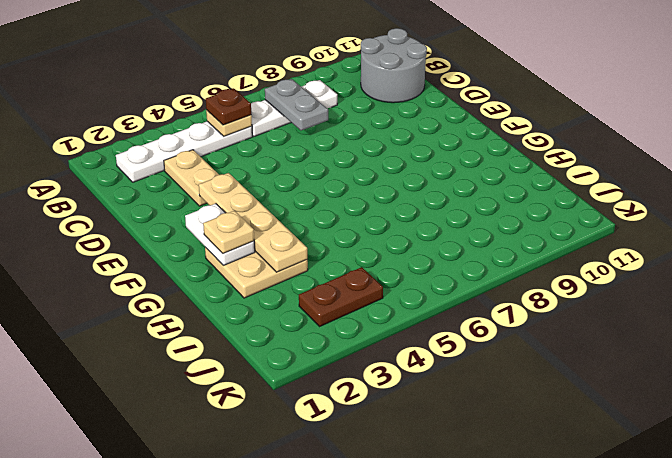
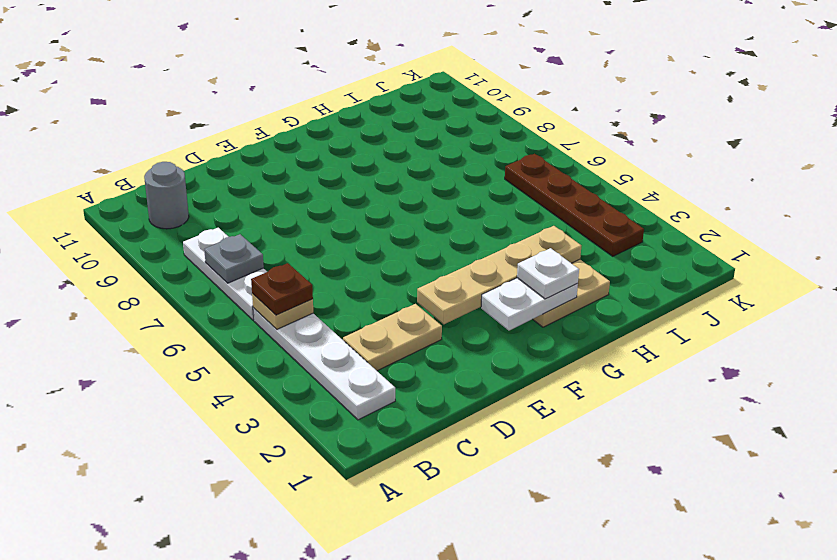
grey plate B7:C7 level 2 -> grey plate B7 level 2
grey round brick B10:C11 level 1 -> grey round brick B10 level 1
tan plate G2 level 3 -> white plate G2 level 3
brown plate J3:J4 level 1 -> brown plate J3:J6 level 1

